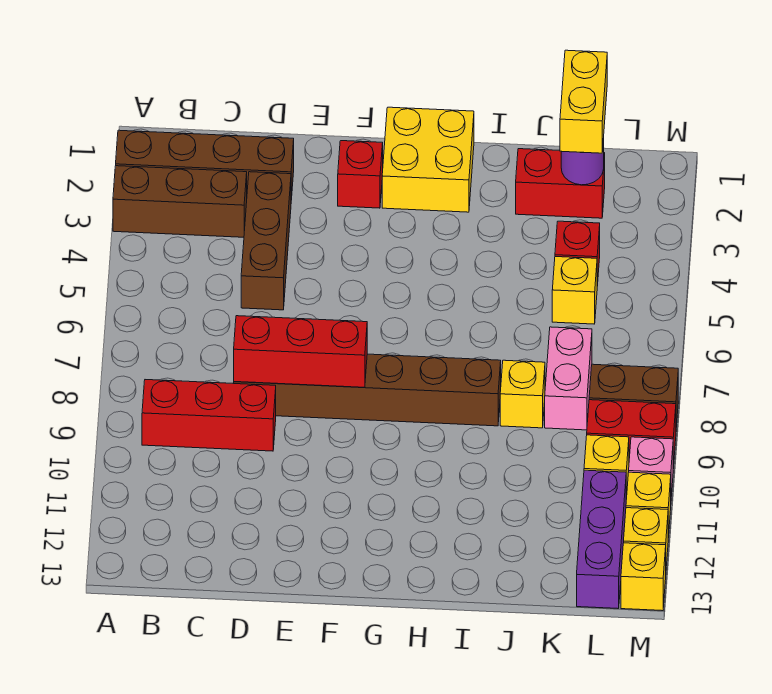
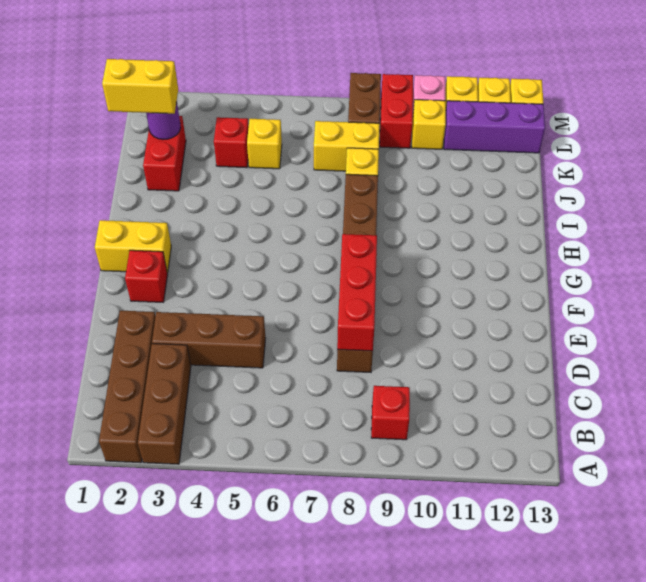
red brick B9:D9 level 1 -> red brick B9 level 1
yellow brick G1:H2 level 1 -> yellow brick G1:G2 level 1
pink brick K7:K8 level 1 -> yellow brick K7:K8 level 1

